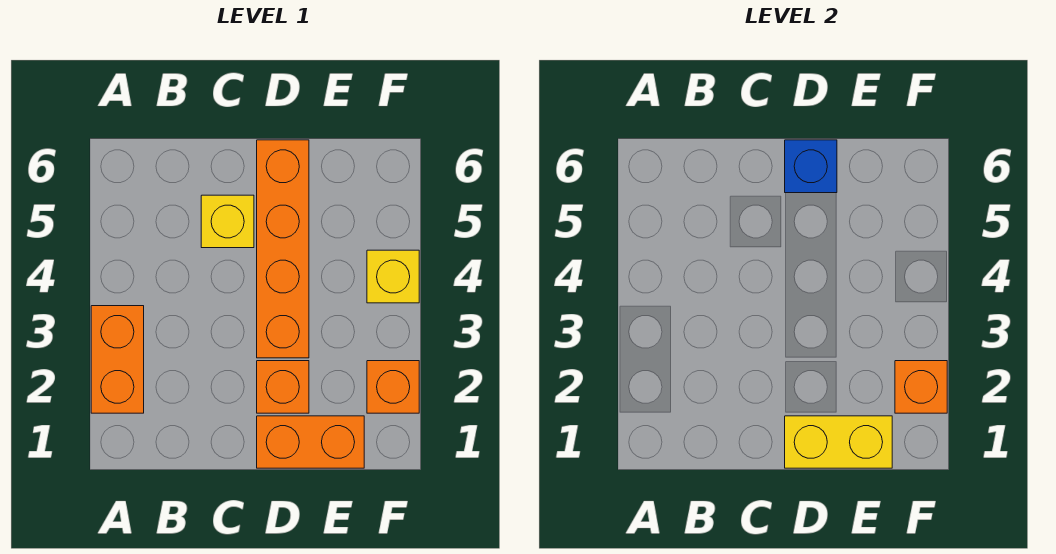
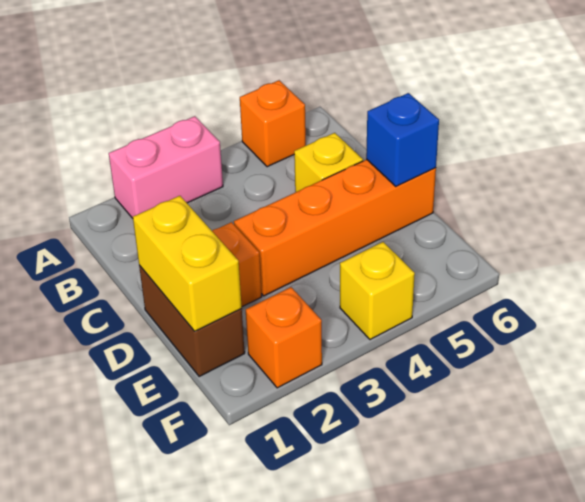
orange brick A2:A3 level 1 -> pink brick A2:A3 level 1
orange brick D1:E1 level 1 -> brown brick D1:E1 level 1
orange brick F2 level 2 -> orange brick A5 level 1

